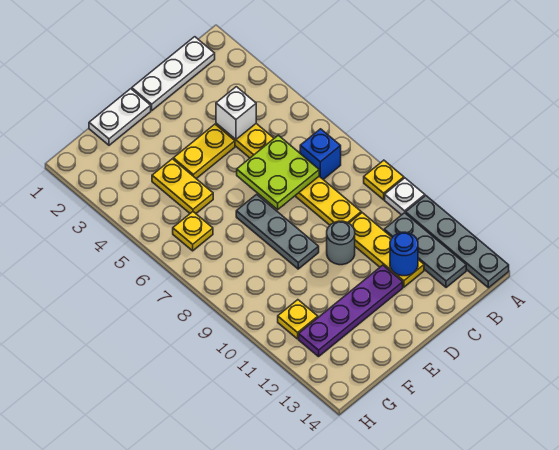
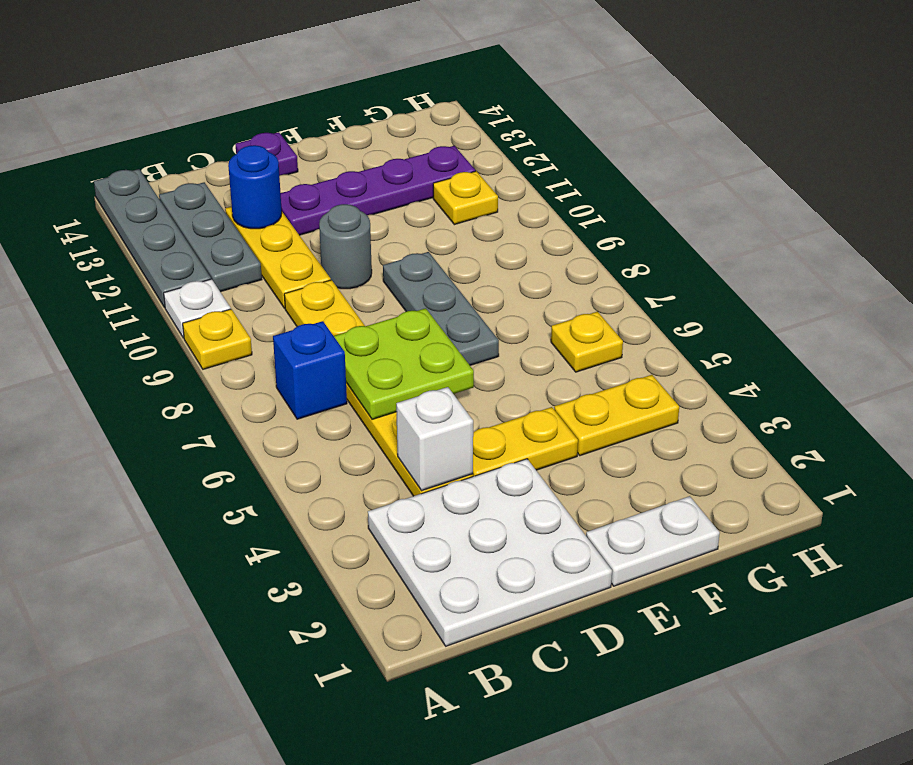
white plate B1:D1 level 1 -> white plate B1:D3 level 1
none -> purple plate D14 level 1
yellow plate F4:F5 level 1 -> yellow plate F4:G4 level 1

